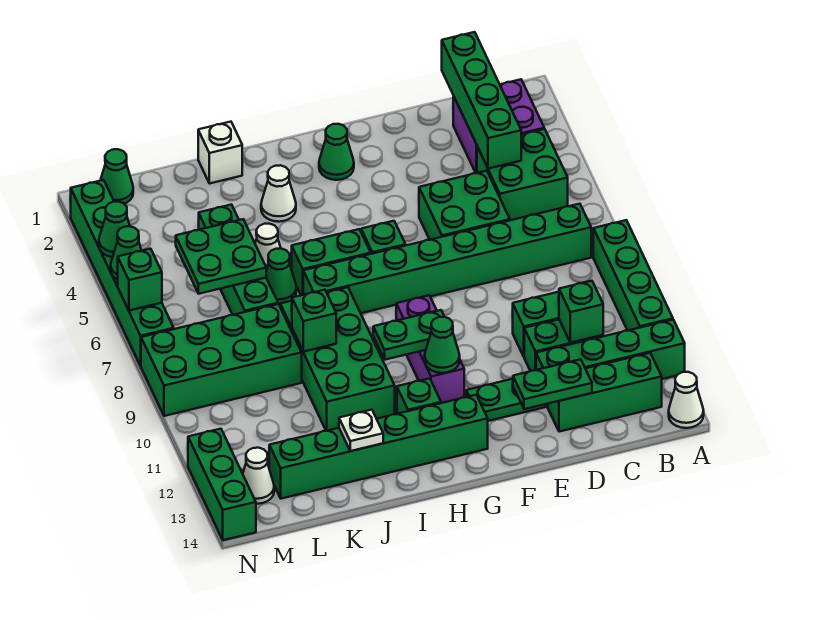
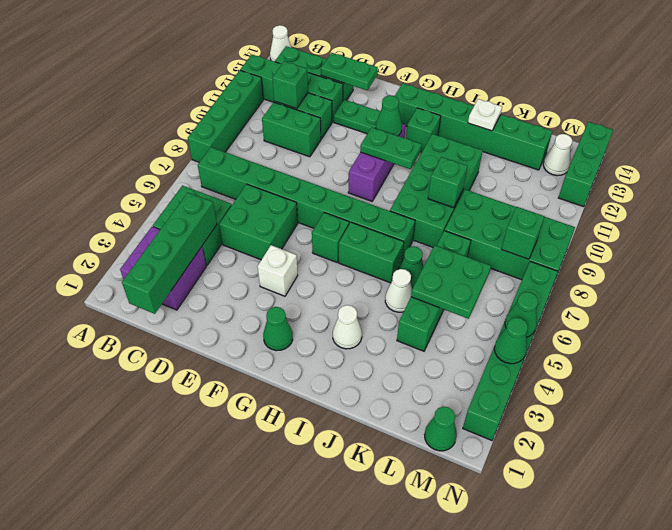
white brick J1 level 1 -> white brick F4 level 1
green brick N6 level 2 -> green brick M8 level 2

